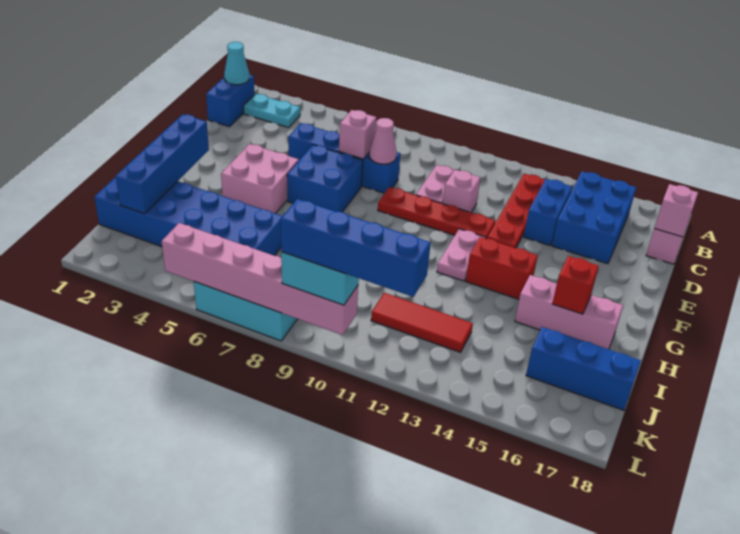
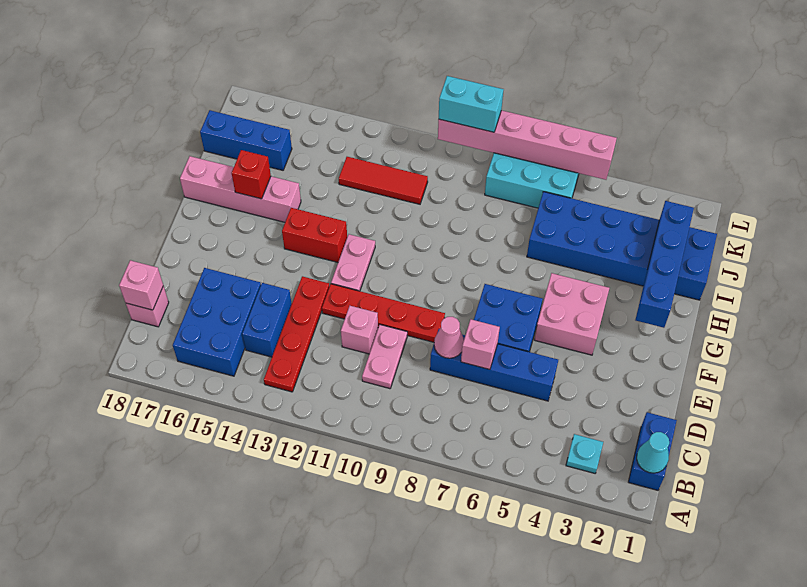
cyan plate B2:B3 level 1 -> cyan plate B3 level 1
pink brick H15:H17 level 1 -> pink brick H15:H18 level 1
blue brick L9:L12 level 4 -> none

